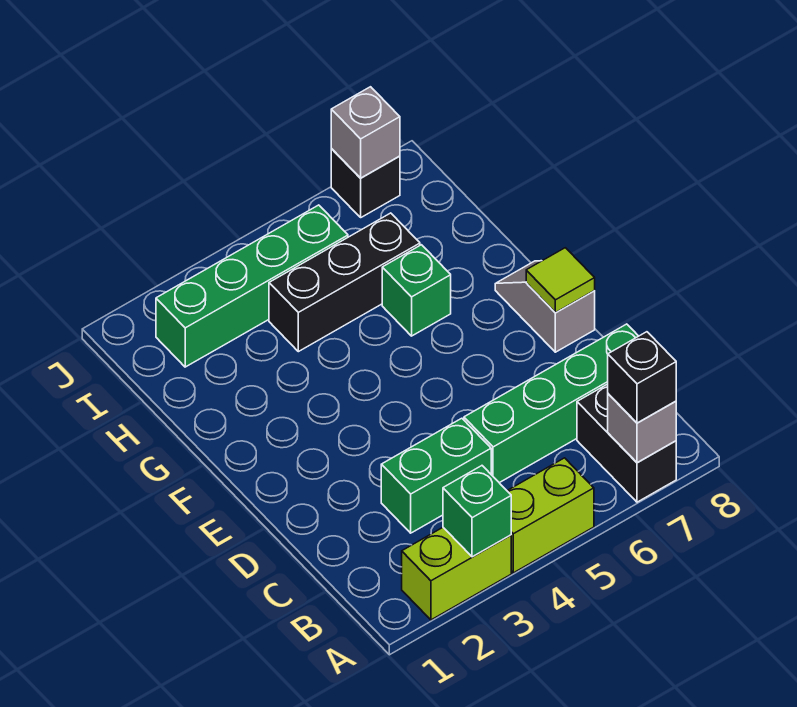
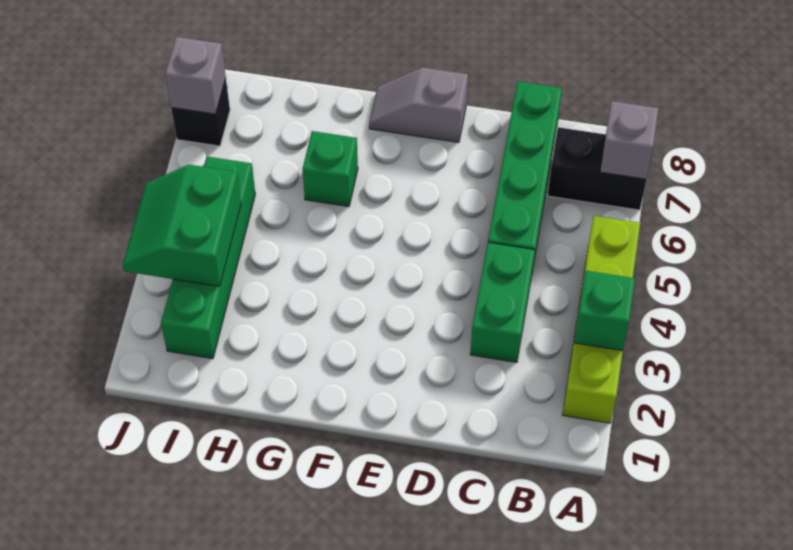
black brick A7 level 3 -> none
lime tile E8 level 2 -> none
black brick H4:H6 level 1 -> none
none -> green slope I3:J4 level 2 top I

